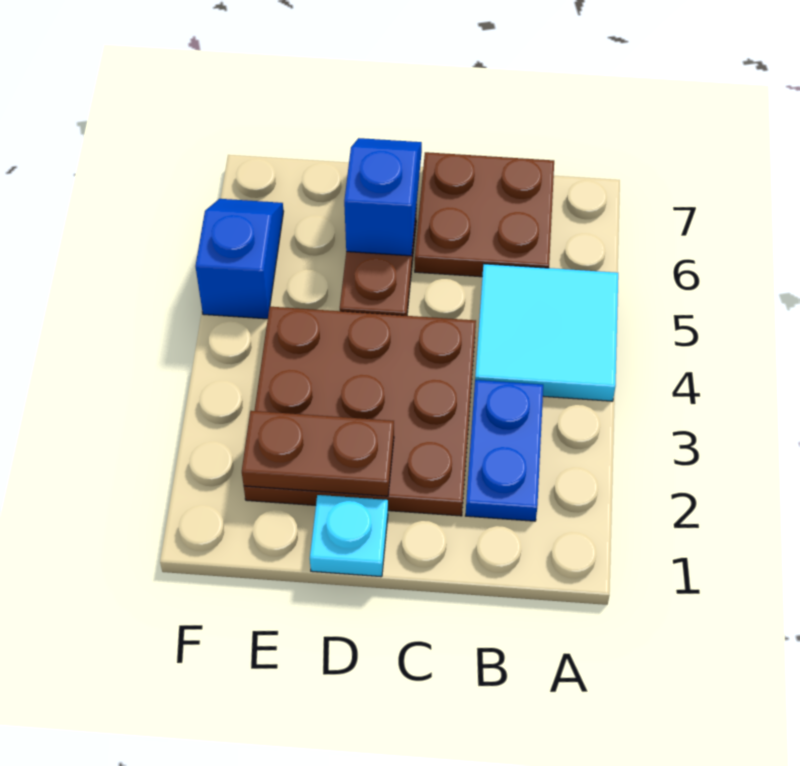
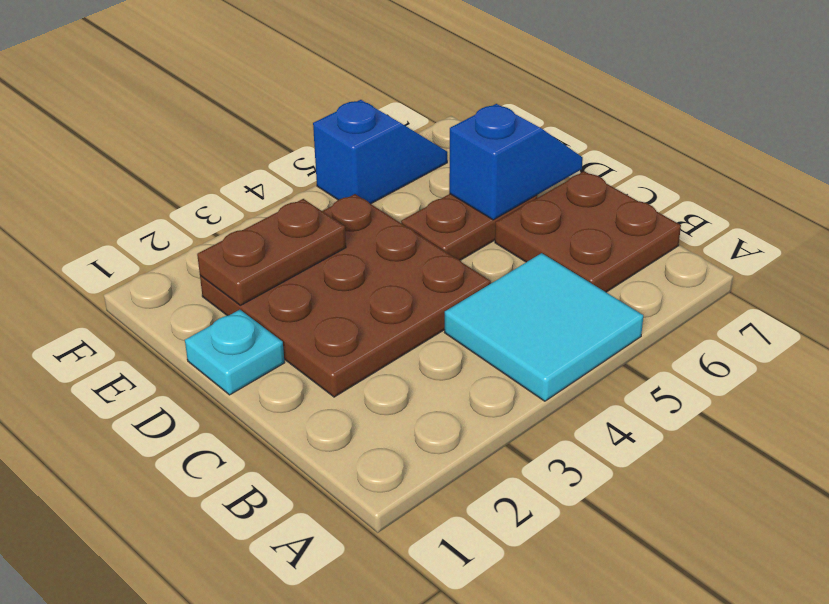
blue plate B2:B3 level 1 -> none
brown plate D2:E2 level 2 -> brown plate E2:E3 level 2

